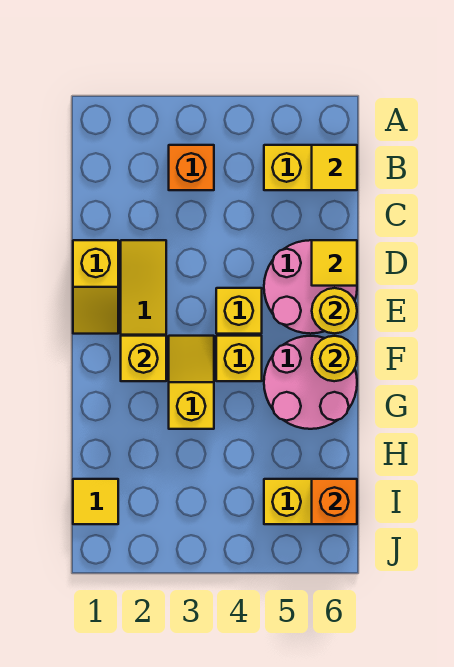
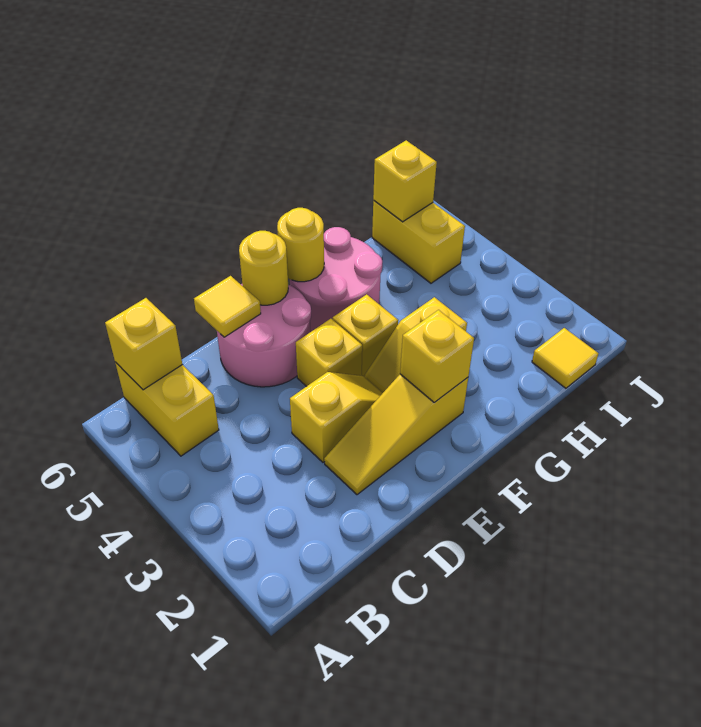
orange brick B3 level 1 -> none
yellow tile B6 level 2 -> yellow brick B6 level 2
yellow slope D1:E1 level 1 top D -> yellow slope D3:E3 level 1 top D
orange brick I6 level 2 -> yellow brick I6 level 2

